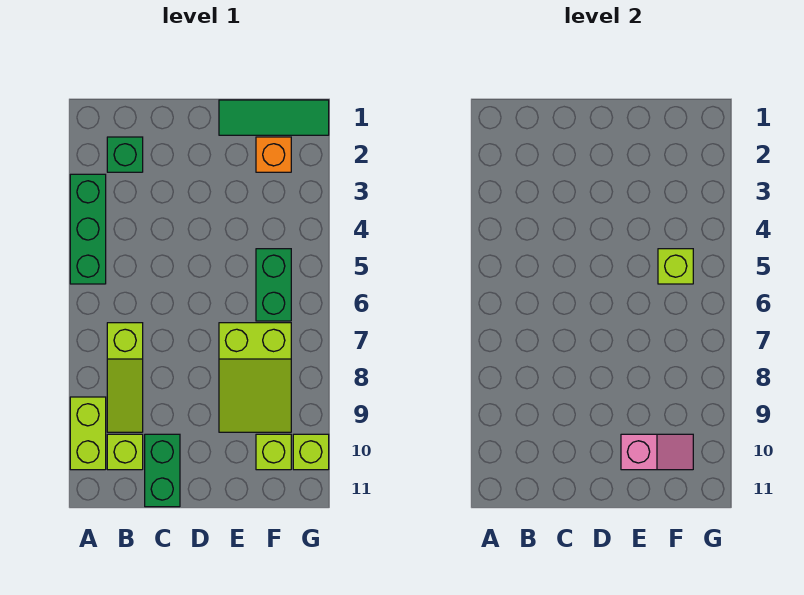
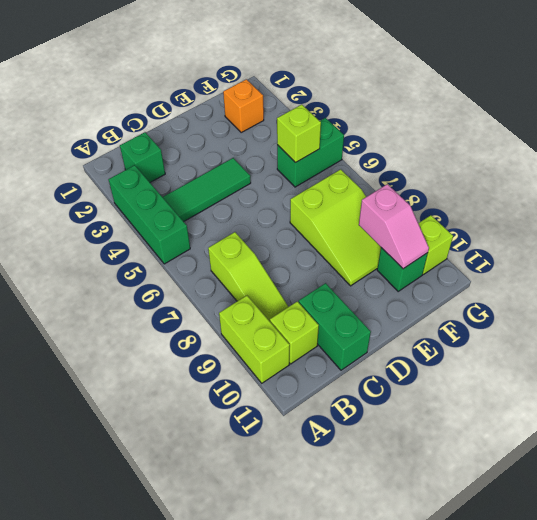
green tile E1:G1 level 1 -> green tile B4:D4 level 1
pink slope E10:F10 level 2 top E -> pink slope F9:F10 level 2 top 9
green brick F5:F6 level 1 -> green brick F5:G5 level 1
lime brick F10 level 1 -> green brick F10 level 1

